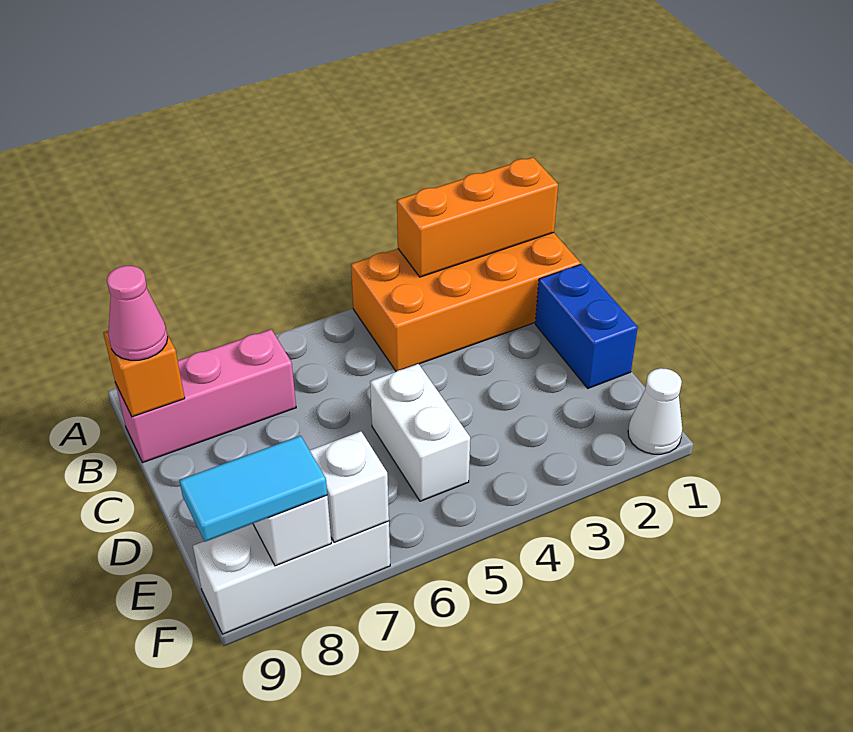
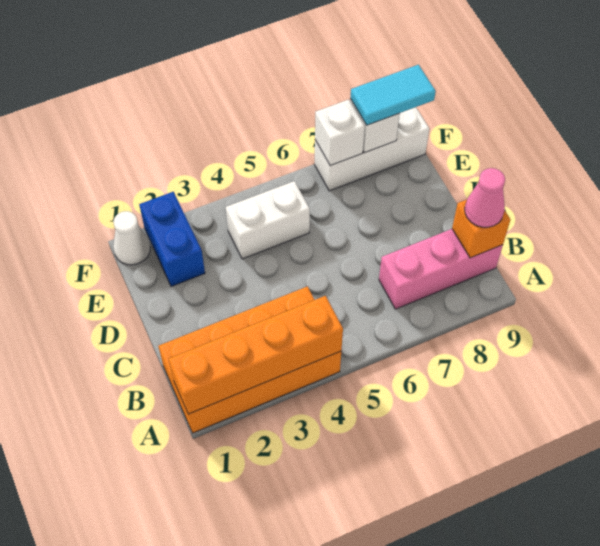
orange brick A1:A3 level 2 -> orange brick A1:A4 level 2
blue brick C1:D1 level 1 -> blue brick E2:F2 level 1
white brick D5:E5 level 1 -> white brick E4:E5 level 1

